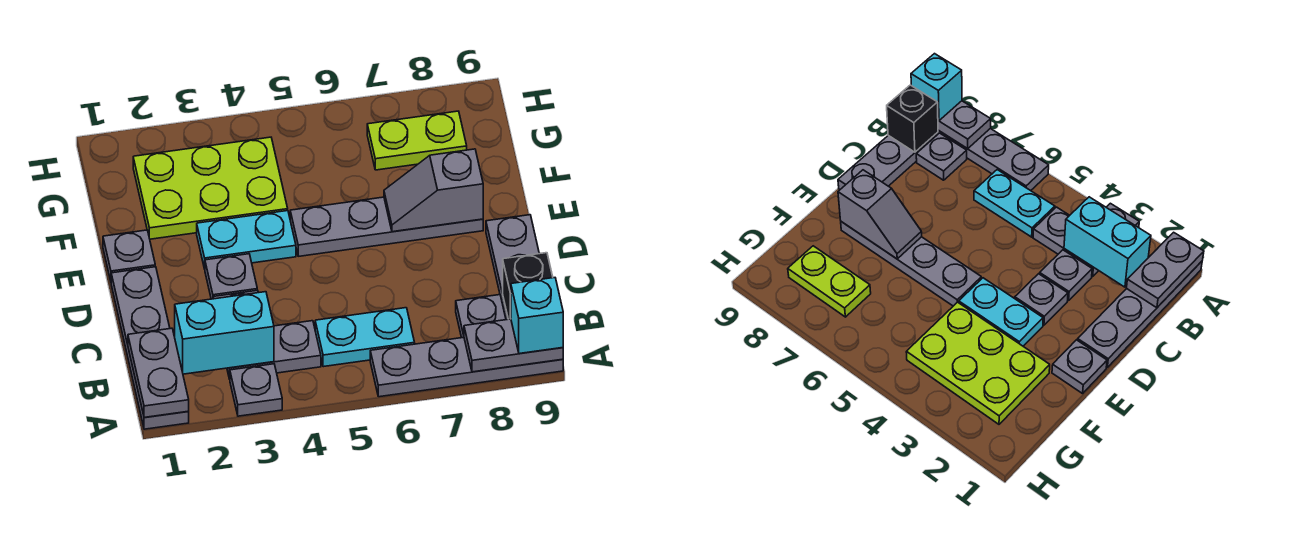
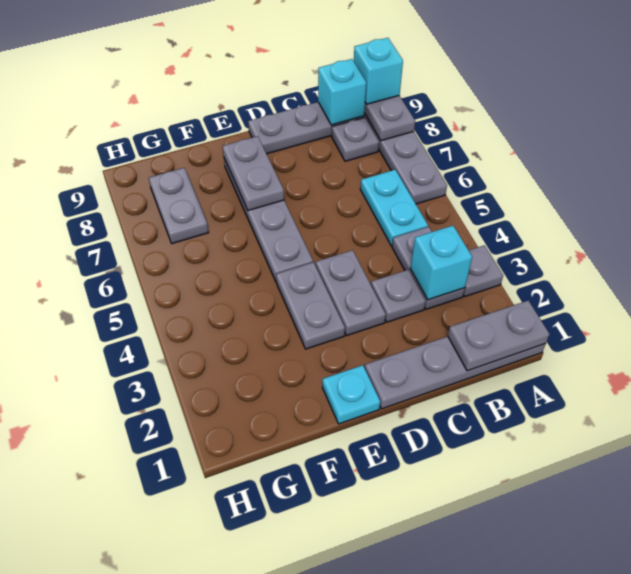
cyan brick B2:B3 level 2 -> cyan brick B3 level 2
black brick B9 level 2 -> cyan brick B9 level 2
grey plate D3 level 1 -> grey plate D3:D4 level 1
grey plate E1 level 1 -> cyan plate E1 level 1
cyan plate E3:E4 level 1 -> grey plate E3:E4 level 1
grey slope E7:E8 level 2 top 8 -> grey plate E7:E8 level 2
lime plate F2:G4 level 1 -> none
lime plate G7:G8 level 1 -> grey plate G7:G8 level 1

